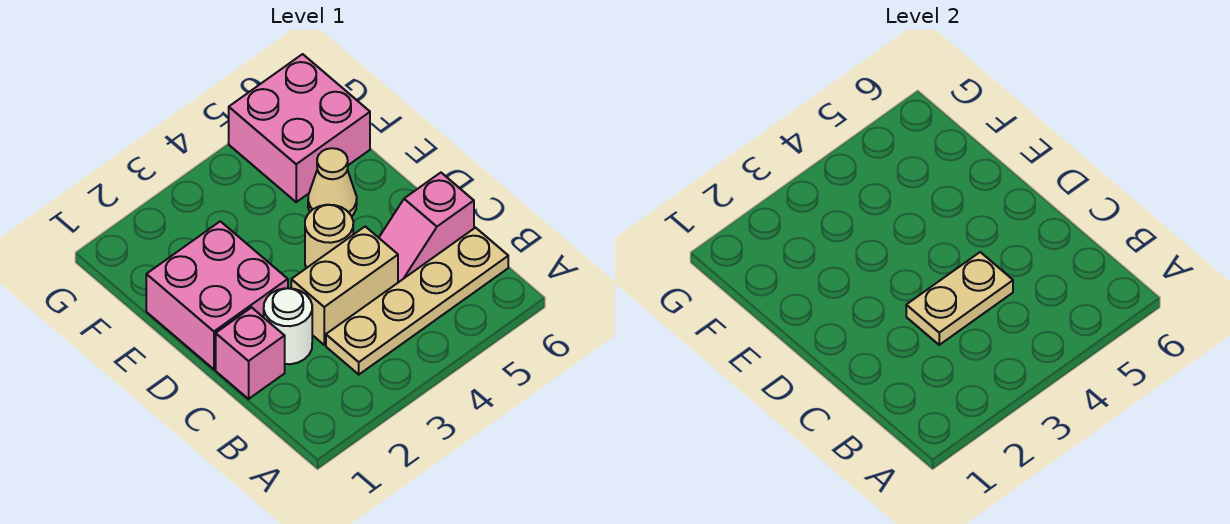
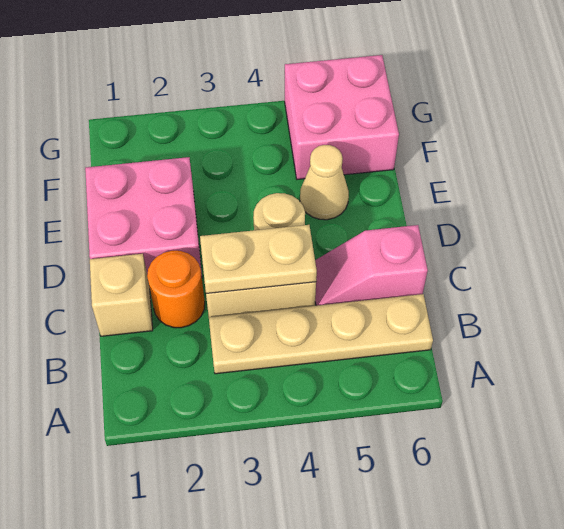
pink brick C1 level 1 -> tan brick C1 level 1
white round brick C2 level 1 -> orange round brick C2 level 1

